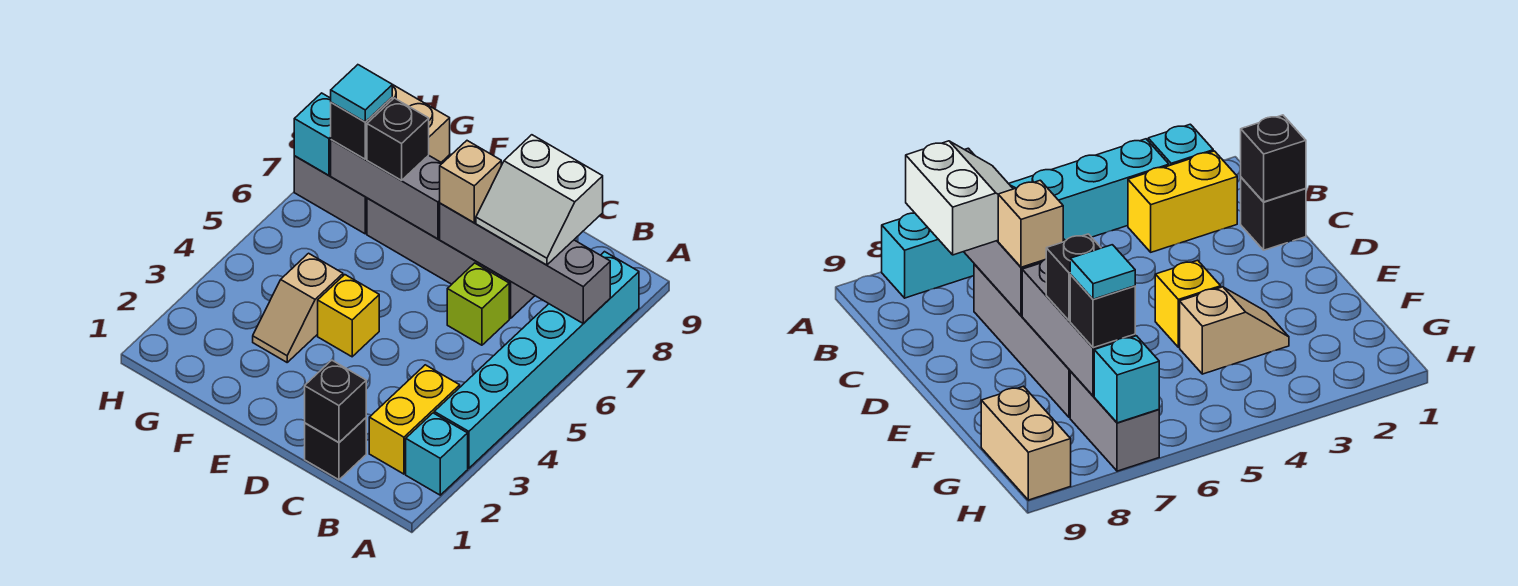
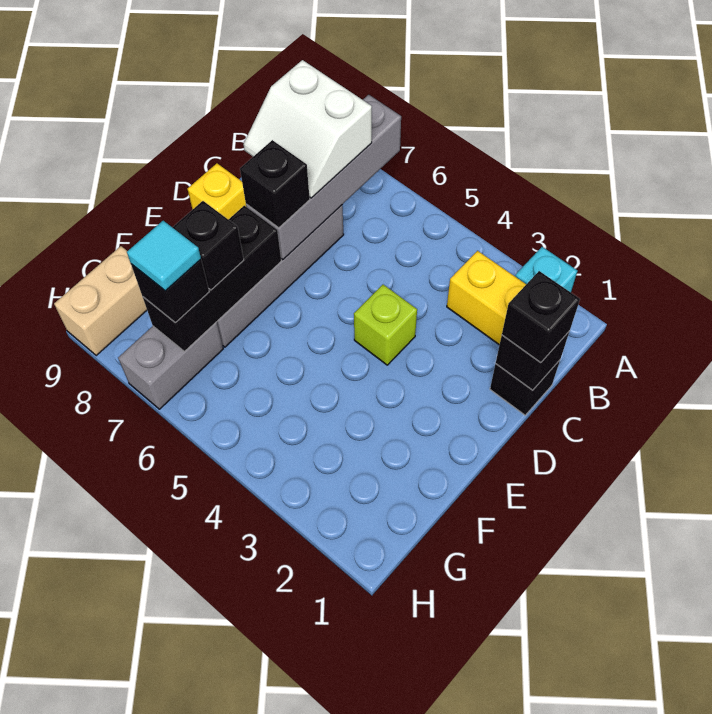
cyan brick A3:A8 level 1 -> none
white slope B7:C8 level 3 top 8 -> white slope B7:C8 level 3 top B
none -> black brick C1 level 3
lime brick C6 level 1 -> lime brick D4 level 1
tan brick D7 level 3 -> black brick D7 level 3
yellow brick E4 level 1 -> yellow brick D9 level 1
grey brick E7:G7 level 2 -> black brick E7:G7 level 2
tan slope F3:F4 level 1 top 4 -> none
cyan brick H7 level 2 -> none

